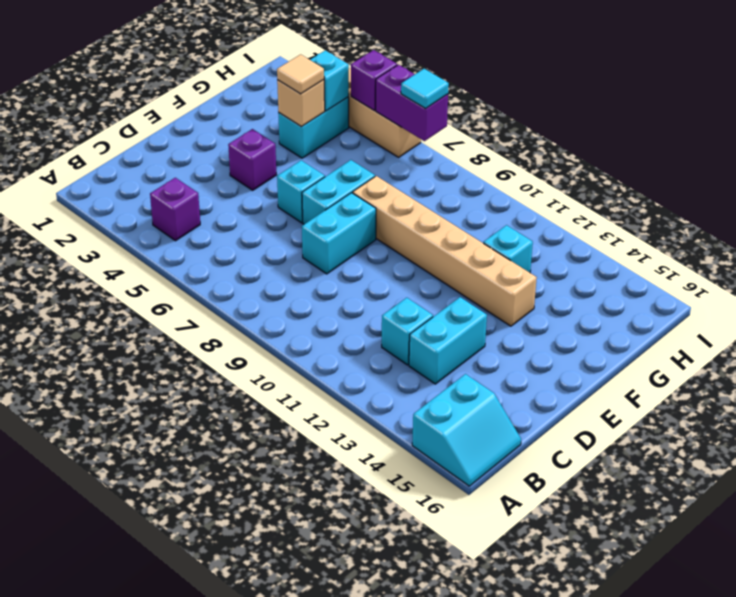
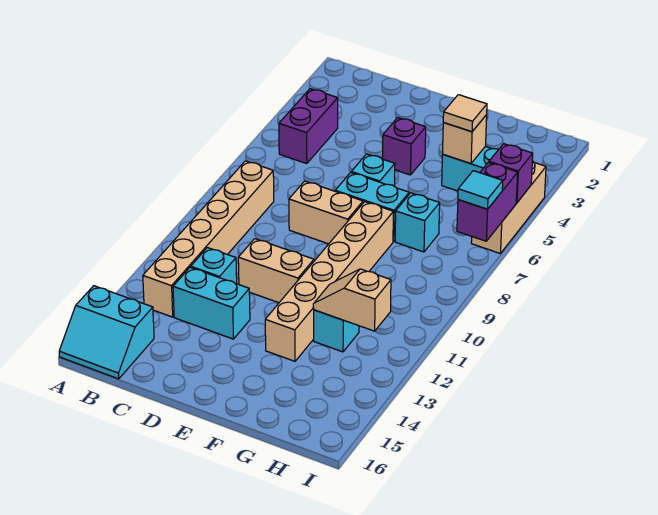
purple brick B4 level 1 -> purple brick B4:B5 level 1
none -> tan brick B8:B13 level 1
cyan brick D8:E8 level 1 -> tan brick D8:E8 level 1
none -> tan brick D11:E11 level 1
none -> tan slope G12:H12 level 2 top H
cyan brick H4 level 2 -> cyan brick G7 level 1

